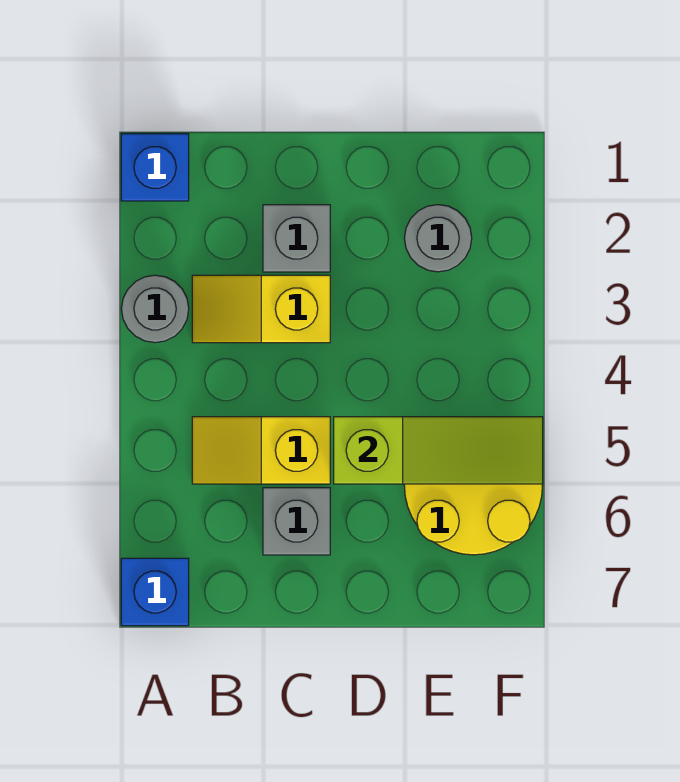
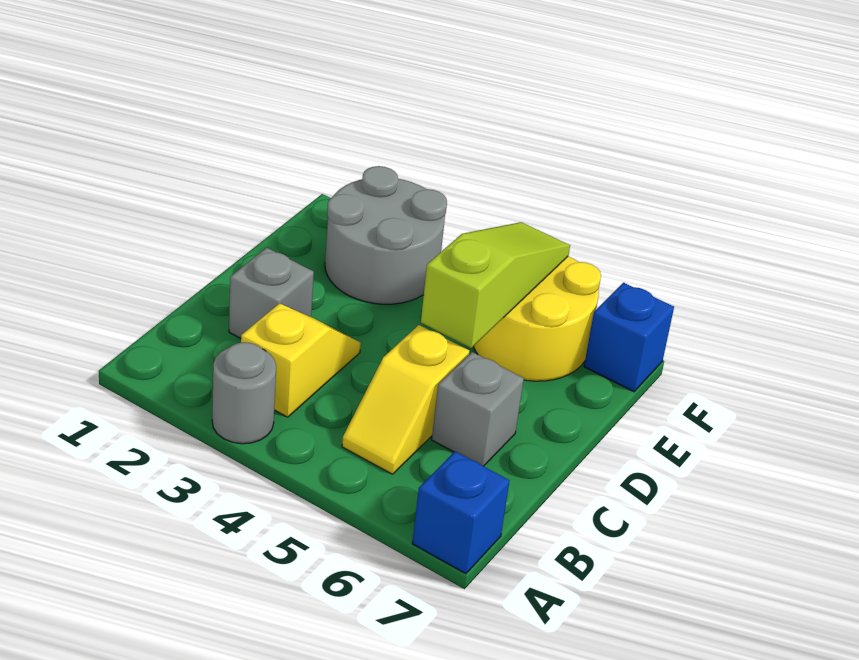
blue brick A1 level 1 -> blue brick F7 level 1
yellow slope B3:C3 level 1 top C -> yellow slope B3:C3 level 1 top B
grey round brick E2 level 1 -> grey round brick E2:F3 level 1

